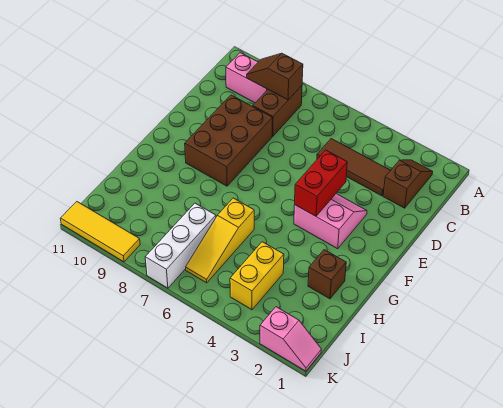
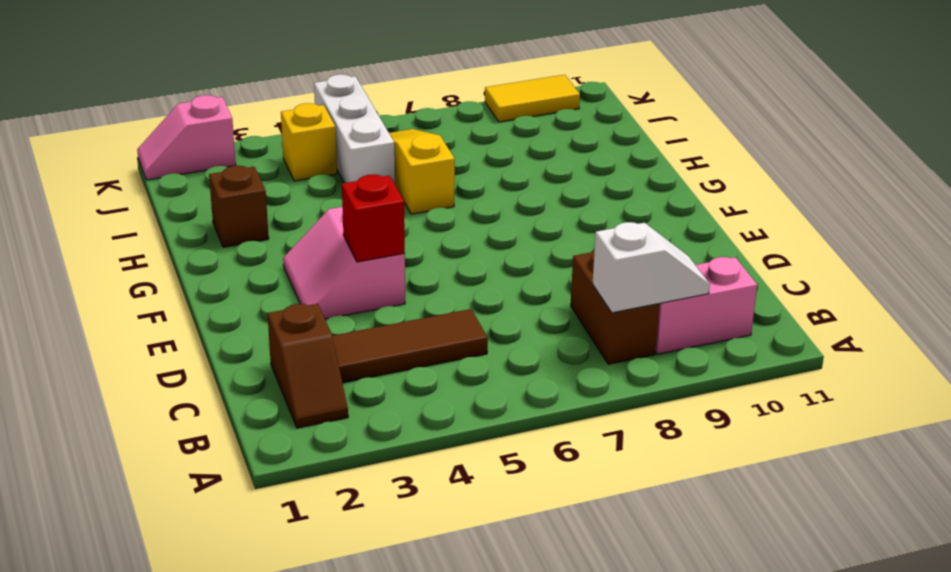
brown slope B8:B9 level 2 top 8 -> white slope B8:B9 level 2 top 8
brown brick D8:F9 level 1 -> none
pink slope E3:F4 level 1 top F -> pink slope E3:F4 level 1 top 4
red brick E4:F4 level 2 -> red brick E4 level 2
yellow brick I4:J4 level 1 -> yellow brick J4 level 1
white brick I7:K7 level 1 -> white brick I5:K5 level 1
yellow tile K9:K11 level 1 -> yellow tile K9:K10 level 1

